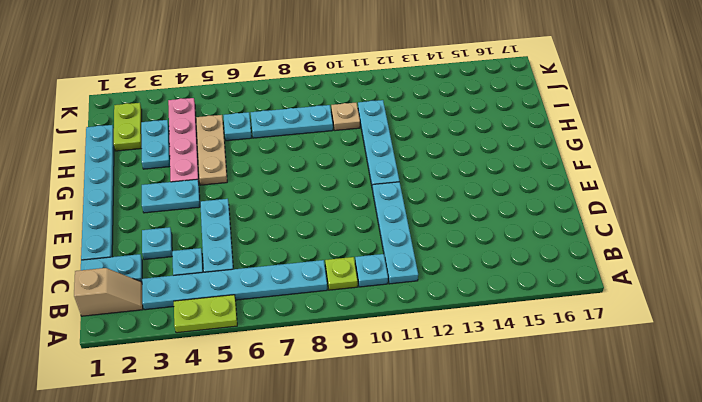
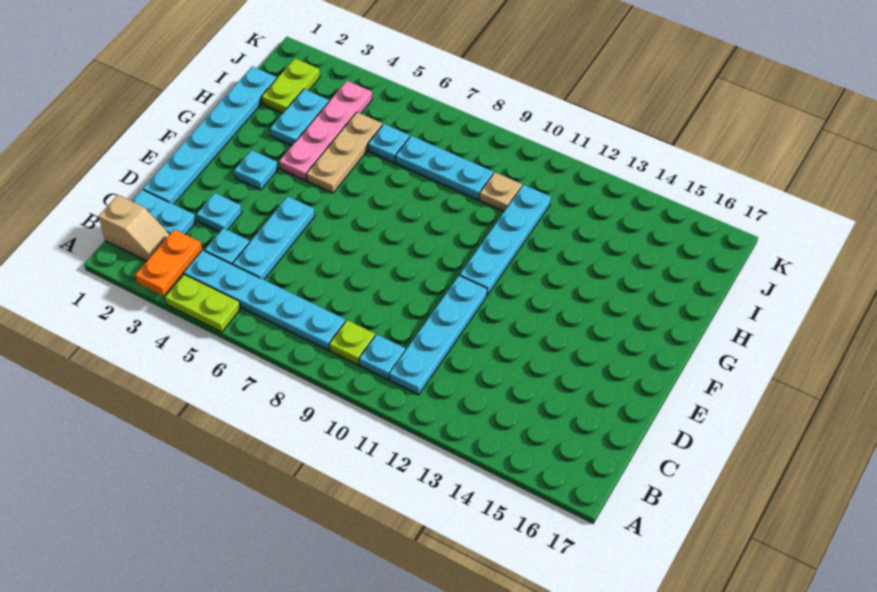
none -> orange plate A3:B3 level 2
cyan plate F3:F4 level 1 -> cyan plate F3 level 1

